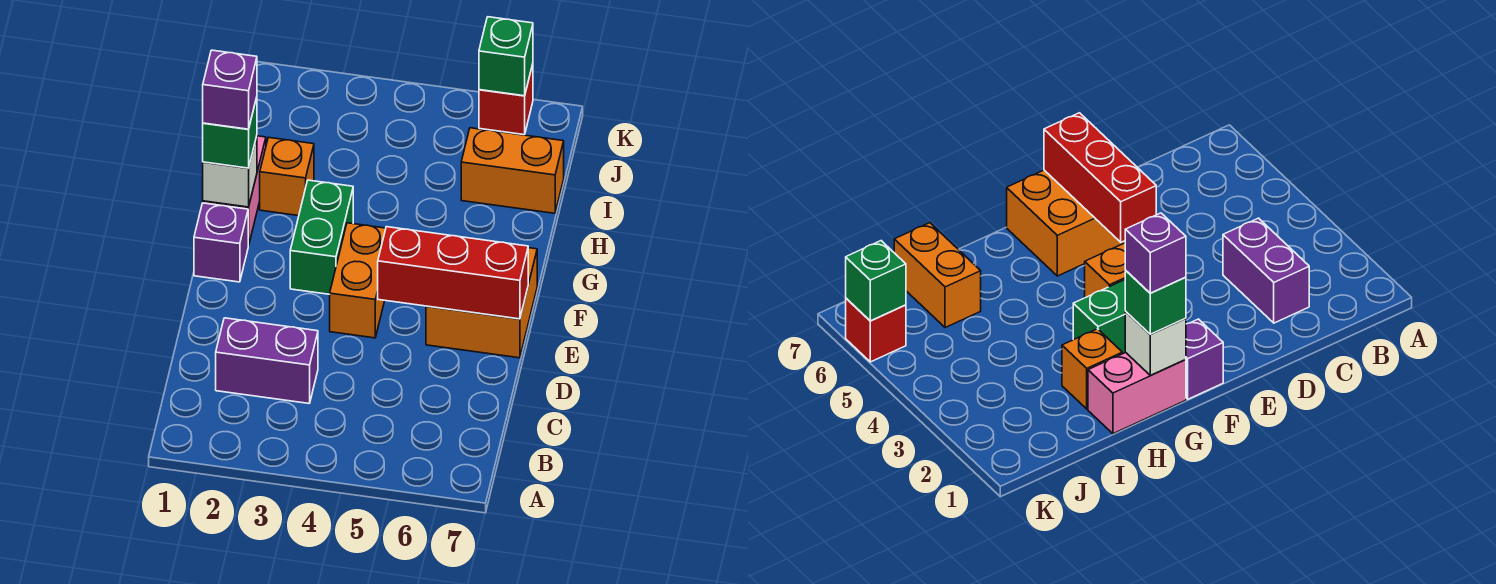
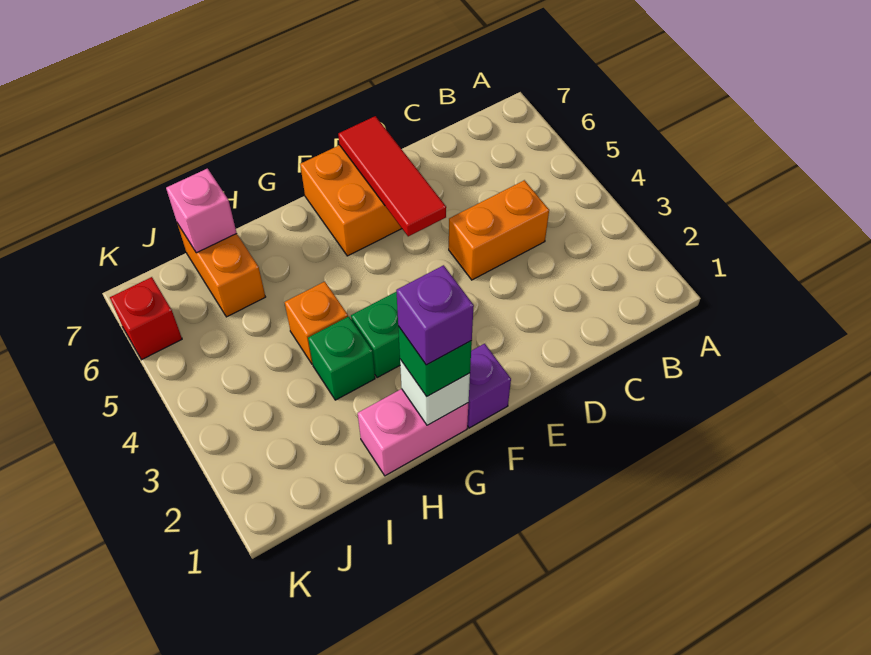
purple brick C2:C3 level 1 -> none
orange brick E4:F4 level 1 -> orange brick C4:D4 level 1
red brick E5:E7 level 2 -> red tile E5:E7 level 2
orange brick H2 level 1 -> orange brick H4 level 1
none -> pink brick I7 level 2
green brick K6 level 2 -> green brick H3 level 1

